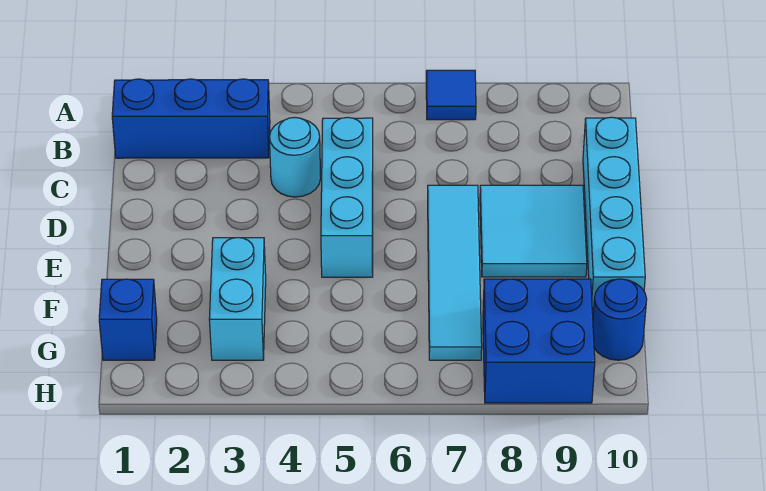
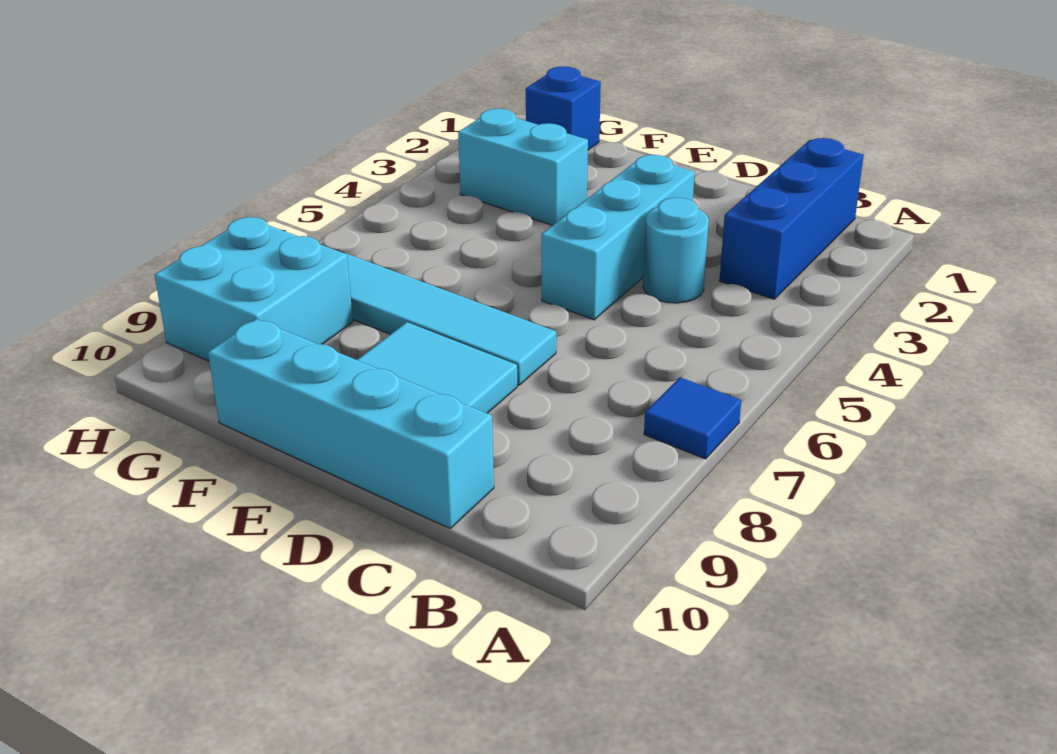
cyan brick C5:E5 level 1 -> cyan brick D3:D5 level 1
blue brick G8:H9 level 1 -> cyan brick G8:H9 level 1
blue round brick G10 level 1 -> none

